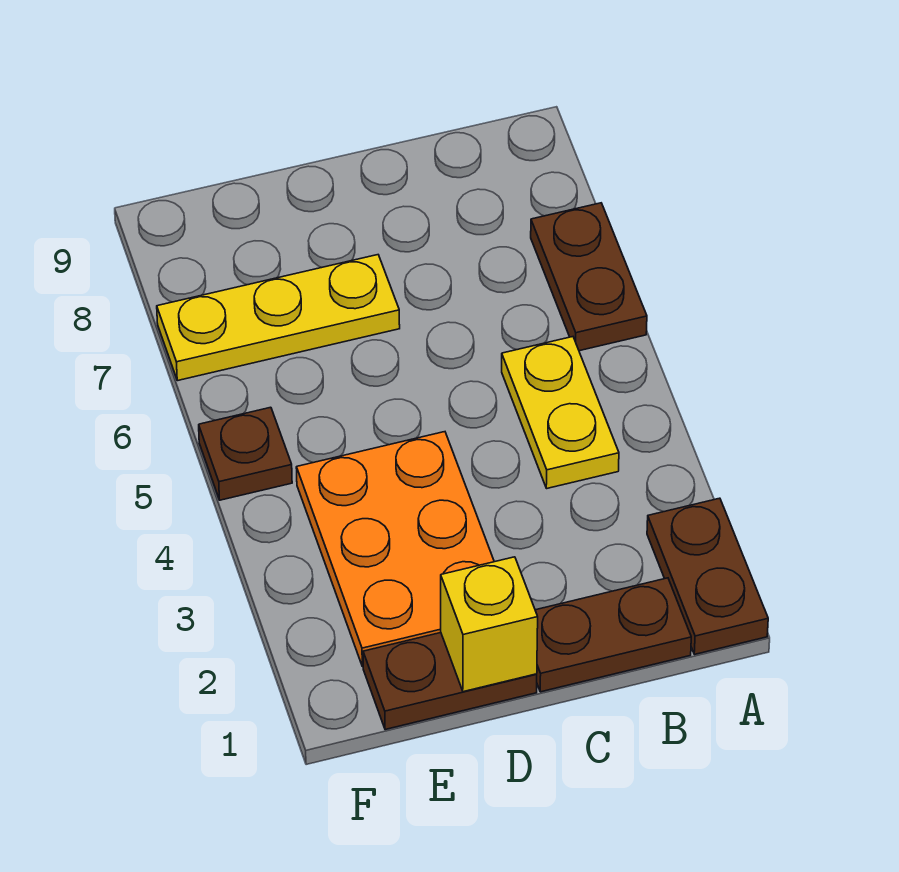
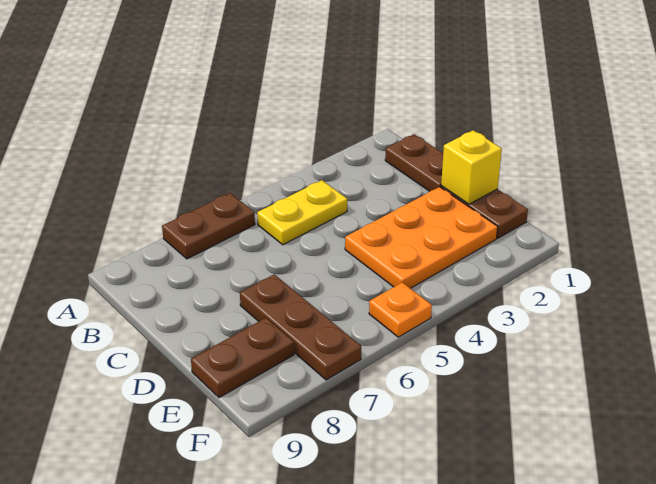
brown plate A1:A2 level 1 -> brown plate E8:E9 level 1
yellow plate D7:F7 level 1 -> brown plate D7:F7 level 1
brown plate F5 level 1 -> orange plate F5 level 1

